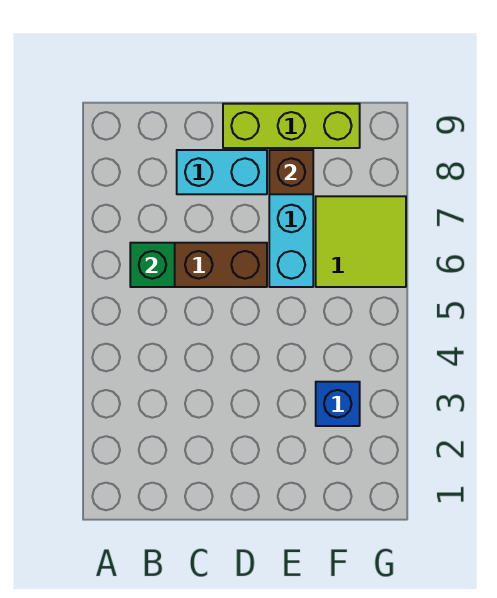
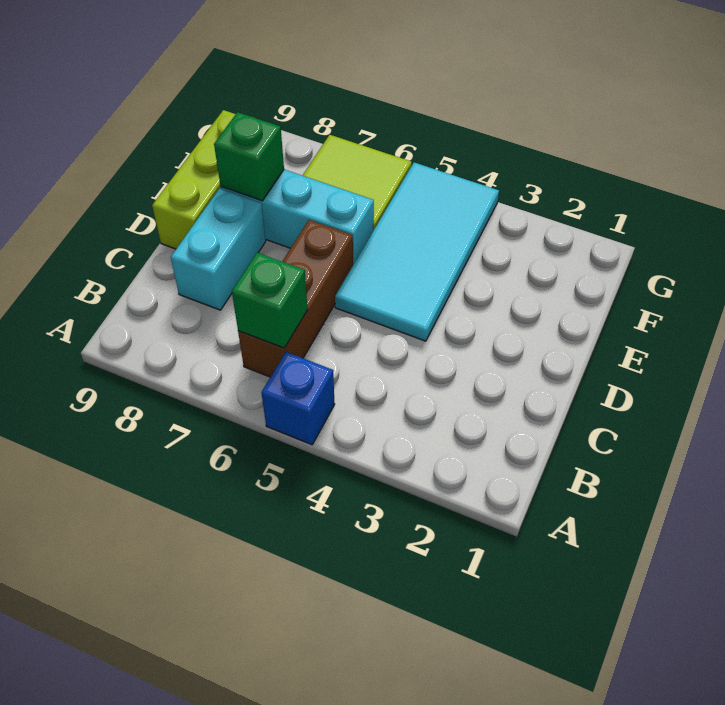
none -> cyan tile D4:G5 level 1
brown brick E8 level 2 -> green brick E8 level 2
blue brick F3 level 1 -> blue brick A5 level 1

